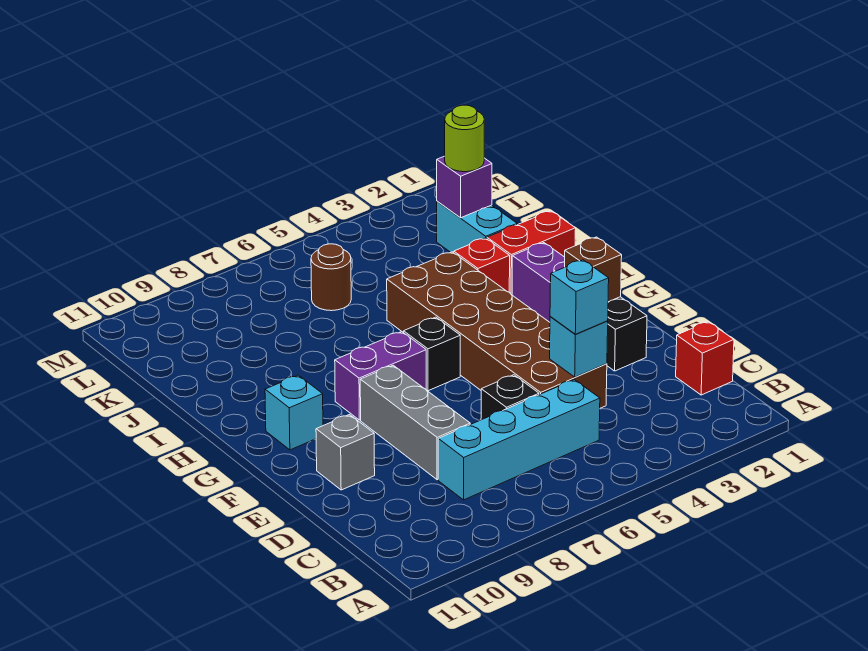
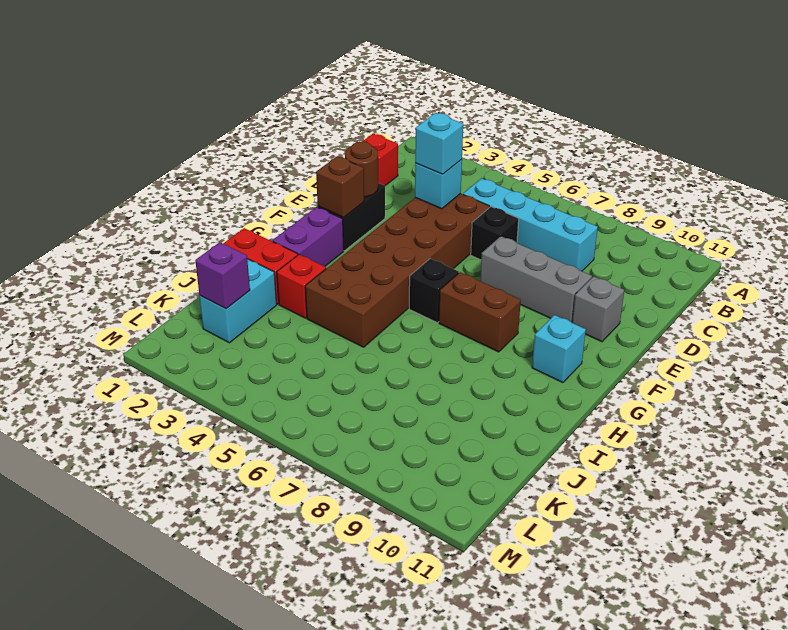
grey brick D8:F8 level 1 -> grey brick E7:E9 level 1
purple brick G7:G8 level 1 -> brown brick G7:G8 level 1
lime round brick K2 level 3 -> none
brown round brick K6 level 1 -> brown round brick E2 level 2

